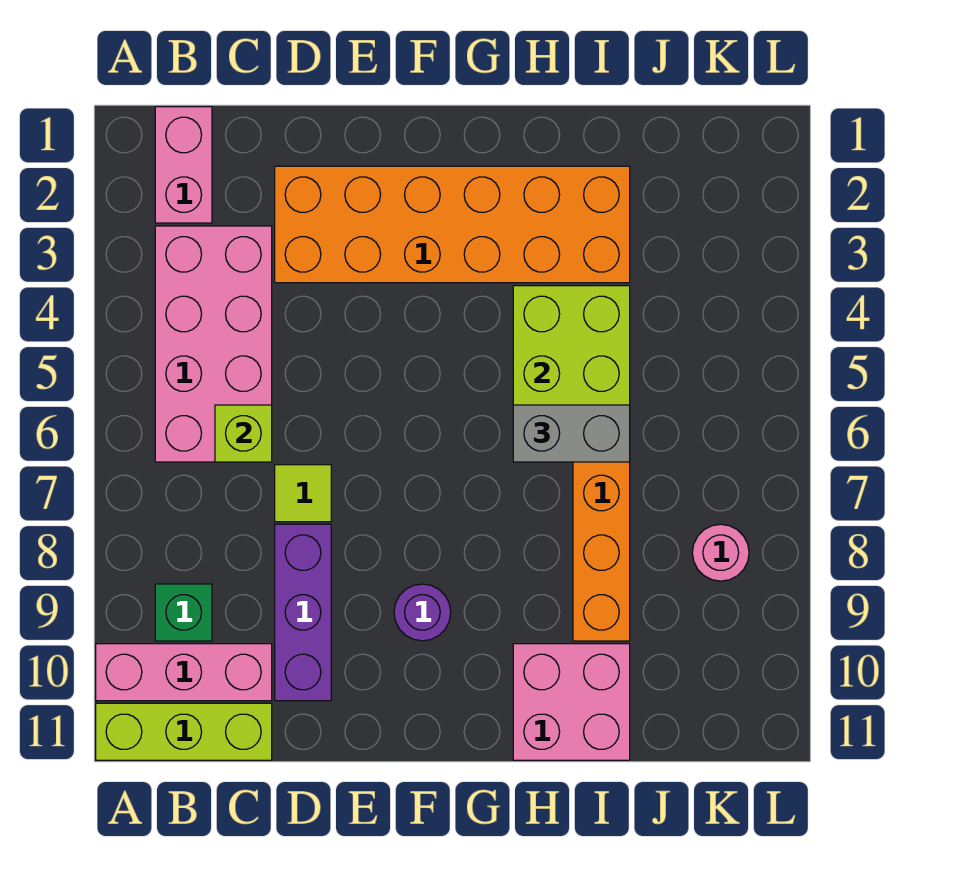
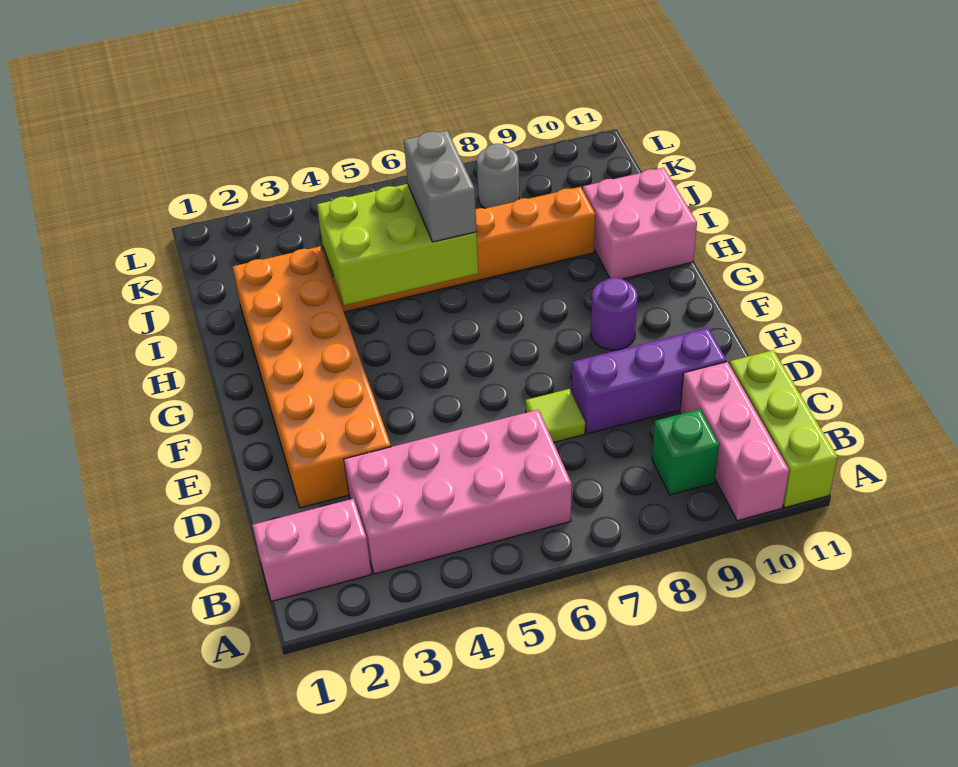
lime brick C6 level 2 -> none
pink round brick K8 level 1 -> grey round brick K8 level 1

